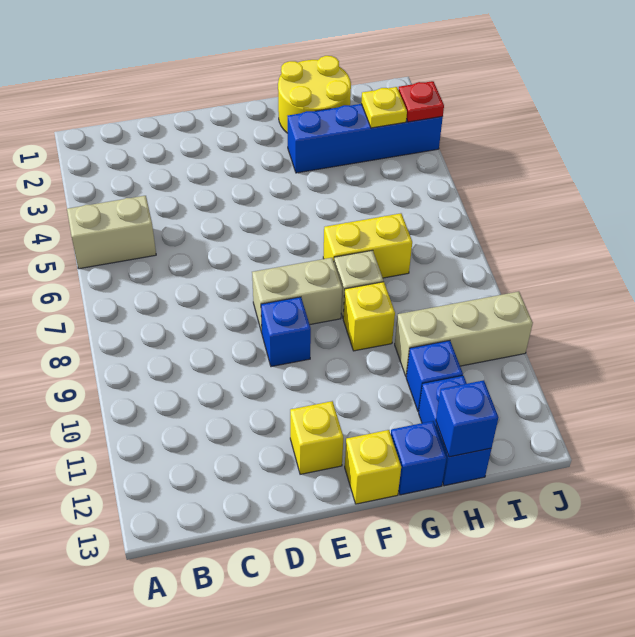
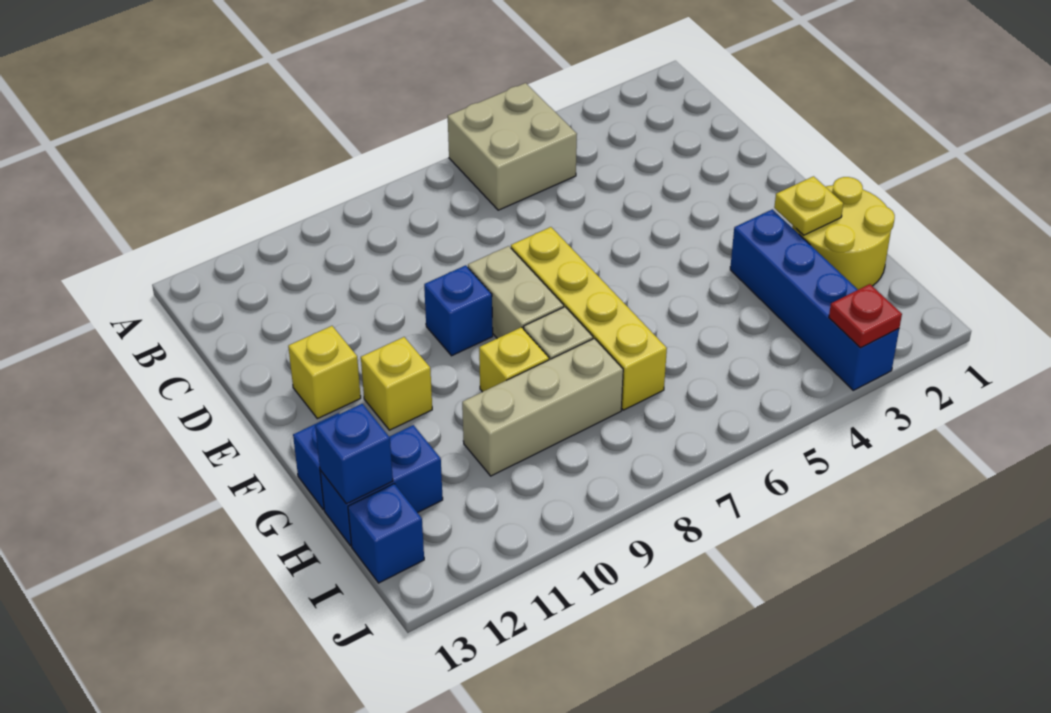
tan brick A5:B5 level 1 -> tan brick A5:B6 level 1
yellow brick F13 level 1 -> yellow brick F11 level 1
yellow brick G7:H7 level 1 -> yellow brick E7:H7 level 1
tan brick H10:J10 level 1 -> tan brick H8:H10 level 1
blue brick H11 level 1 -> blue brick I13 level 1
yellow plate I3 level 2 -> yellow plate G2 level 2

